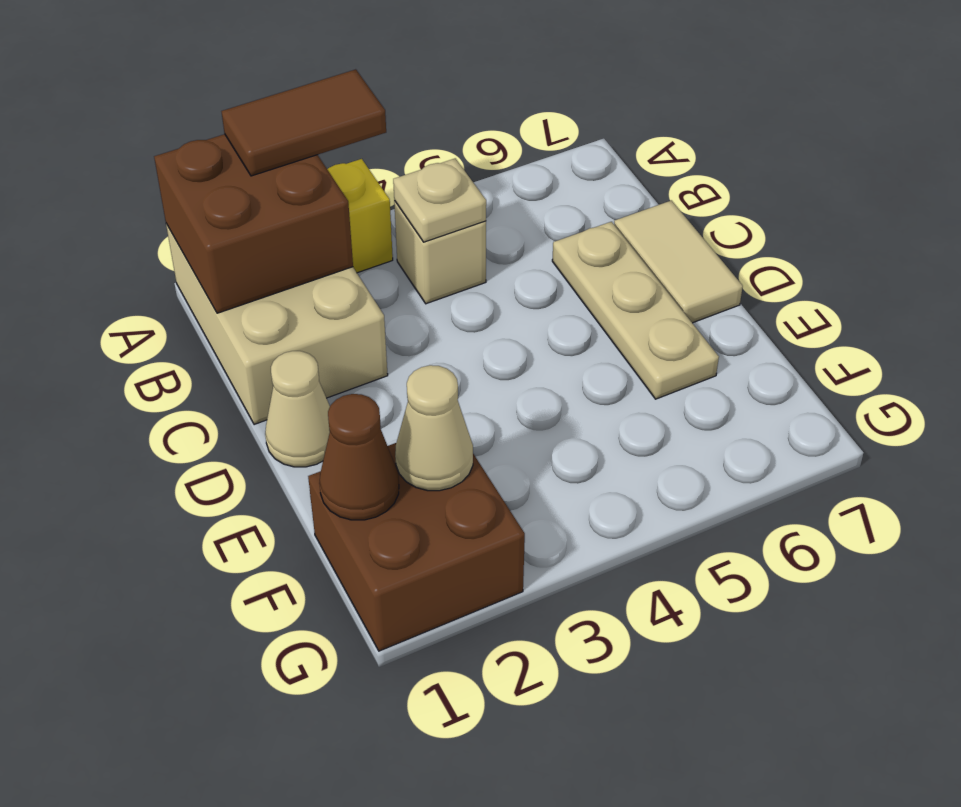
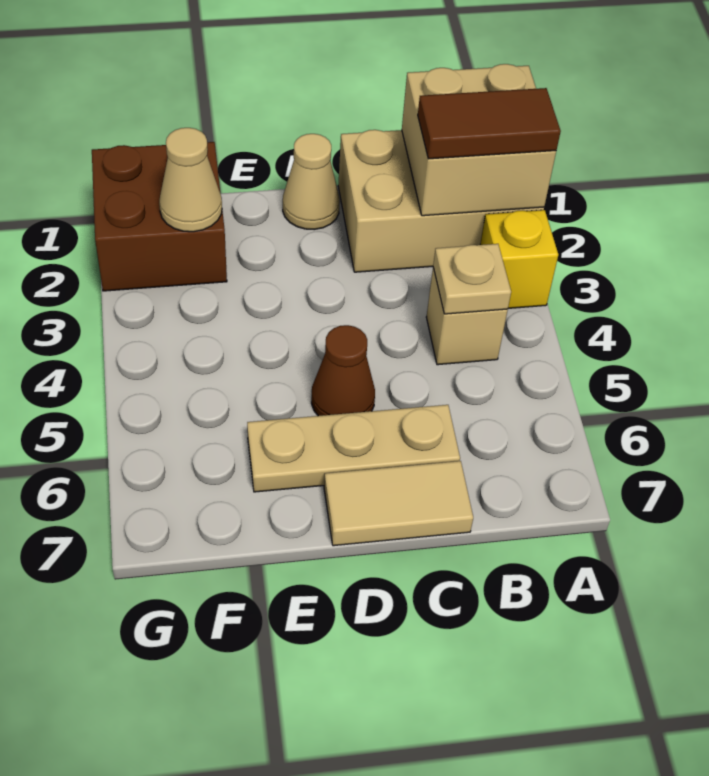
brown brick A1:B2 level 2 -> tan brick A1:B2 level 2
brown tile A2:A3 level 3 -> brown tile A2:B2 level 3
brown cone F1 level 2 -> brown cone D5 level 1

